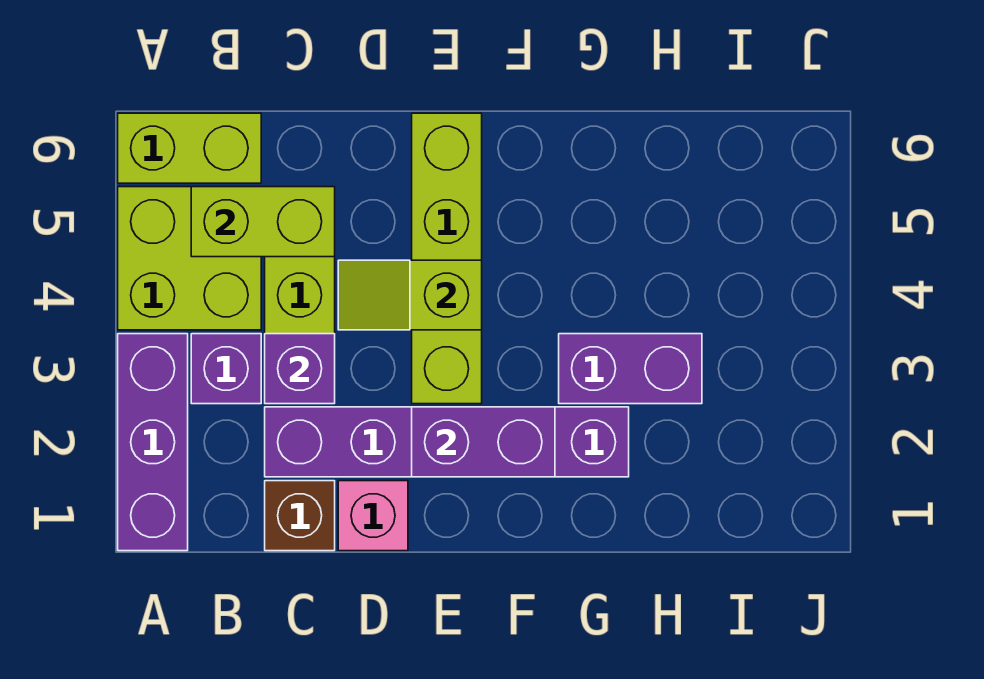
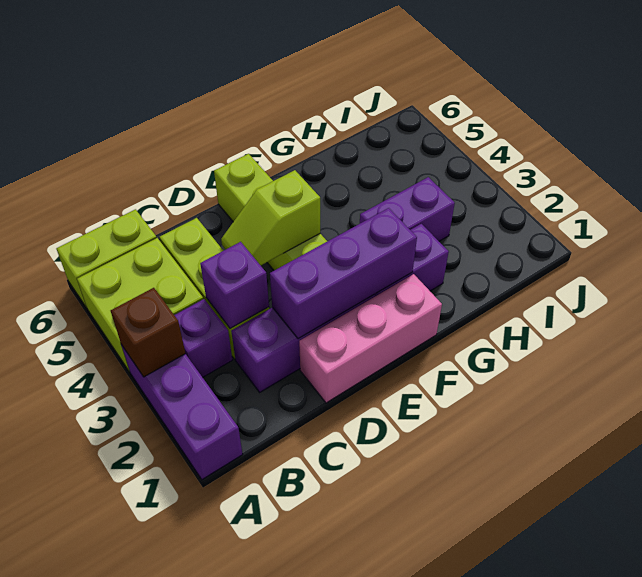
lime brick B5:C5 level 2 -> none
brown brick C1 level 1 -> brown brick A3 level 2
pink brick D1 level 1 -> pink brick D1:F1 level 1
purple brick E2:F2 level 2 -> purple brick D2:F2 level 2

